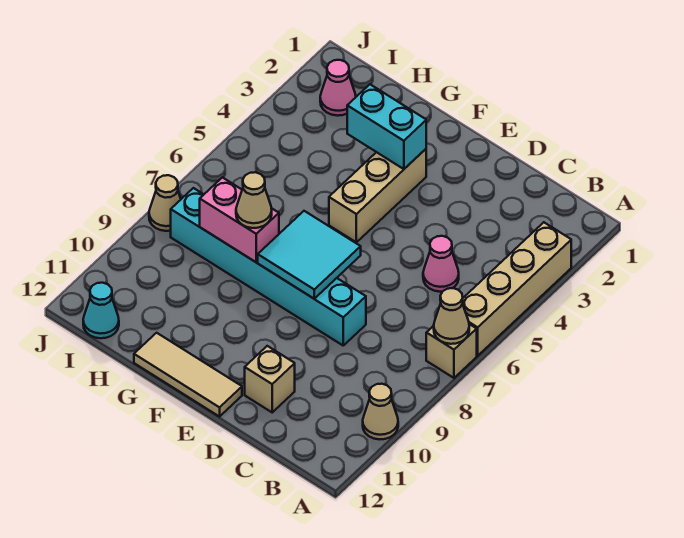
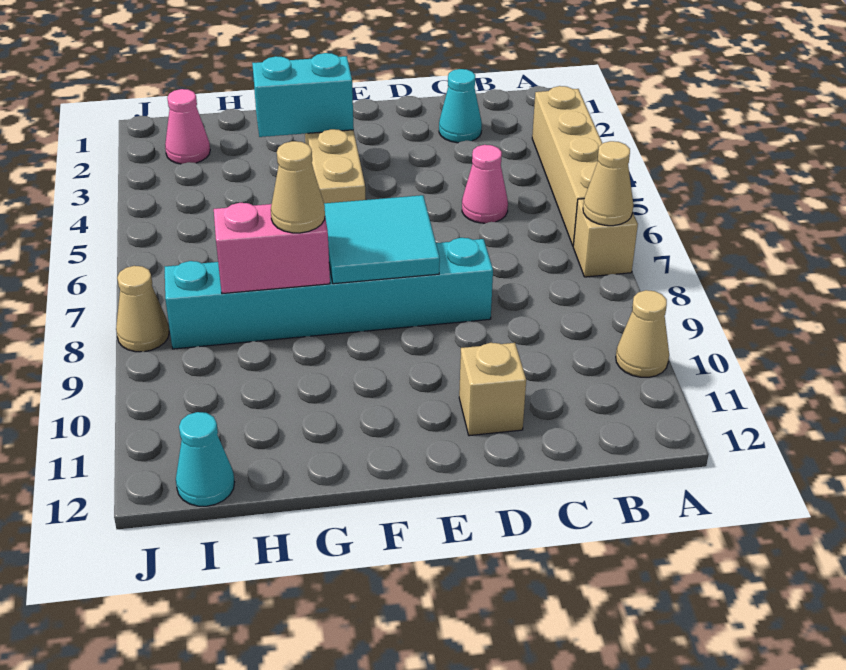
none -> cyan cone C2 level 1
tan tile E12:G12 level 1 -> none

